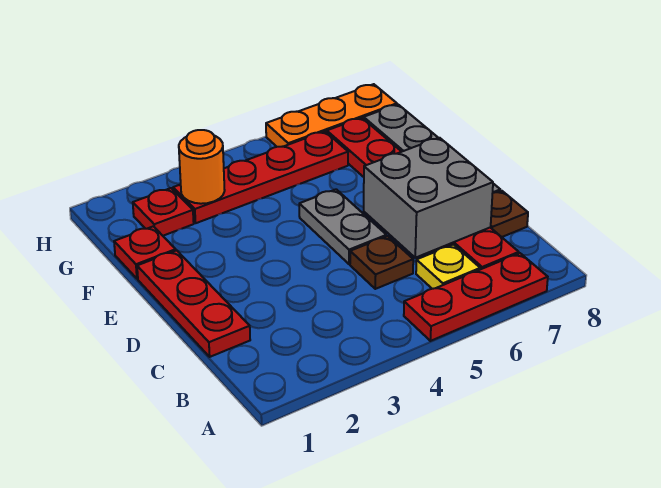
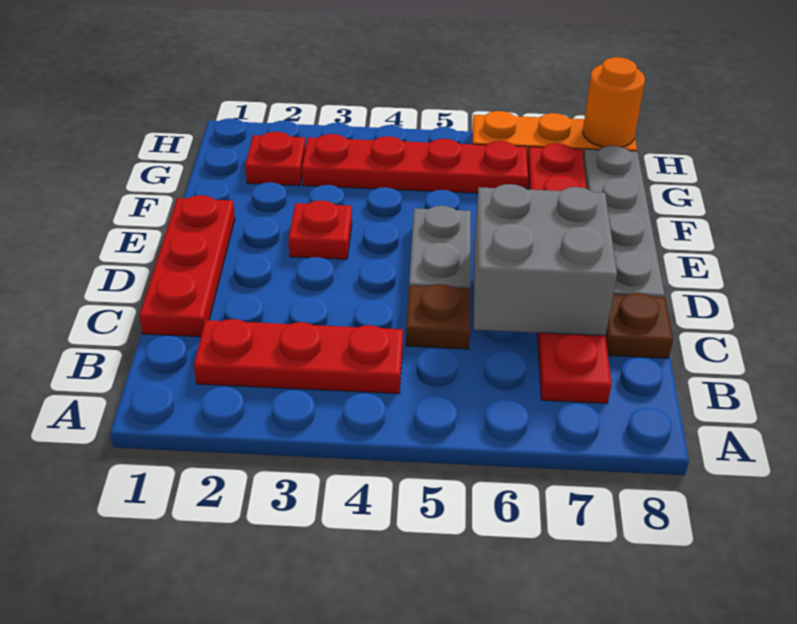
red plate A5:A7 level 1 -> red plate B2:B4 level 1
yellow plate B6 level 1 -> none
red plate F1 level 1 -> red plate E3 level 1
orange round brick G3 level 2 -> orange round brick H8 level 2

